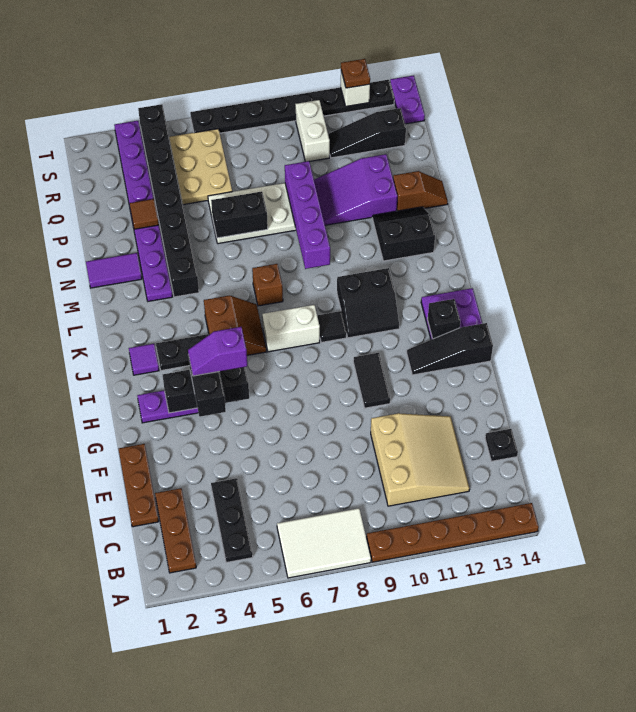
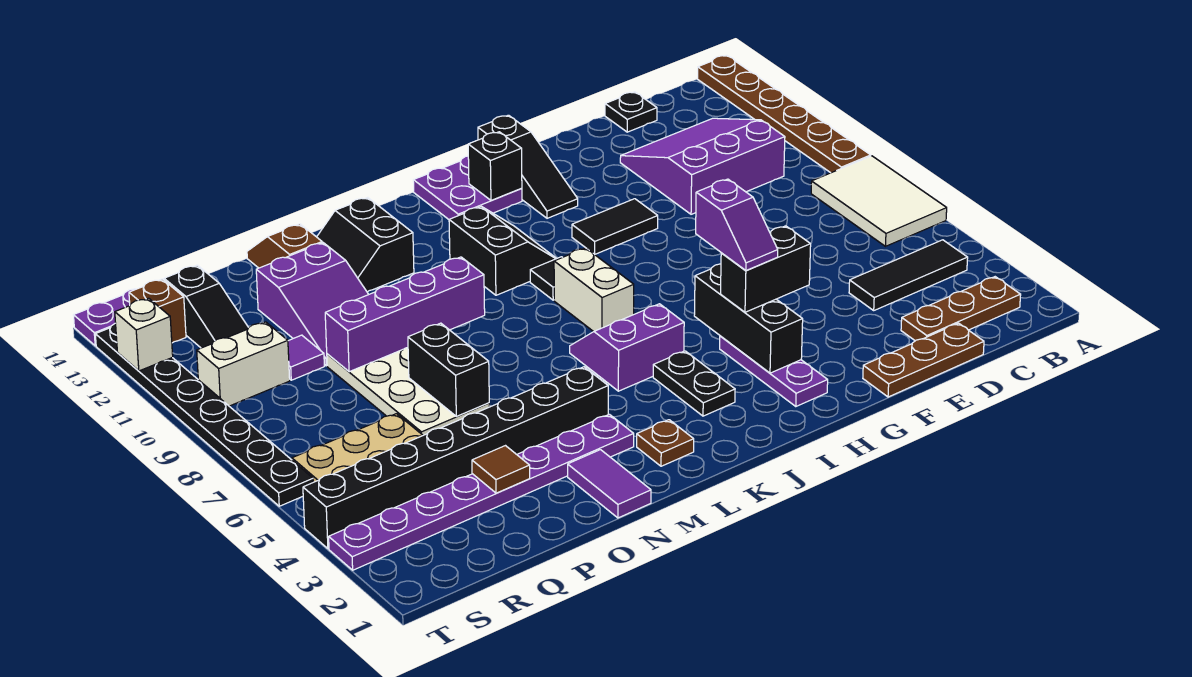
black plate B4:D4 level 1 -> black tile B4:D4 level 1
tan slope C10:E12 level 1 top 10 -> purple slope C10:E12 level 1 top 10
purple tile J2 level 1 -> purple tile Q10 level 1
brown slope J5:K6 level 1 top 5 -> purple slope J5:K6 level 1 top 5
brown brick L7 level 1 -> brown brick S13 level 1
brown plate T12 level 3 -> brown plate L2 level 1

